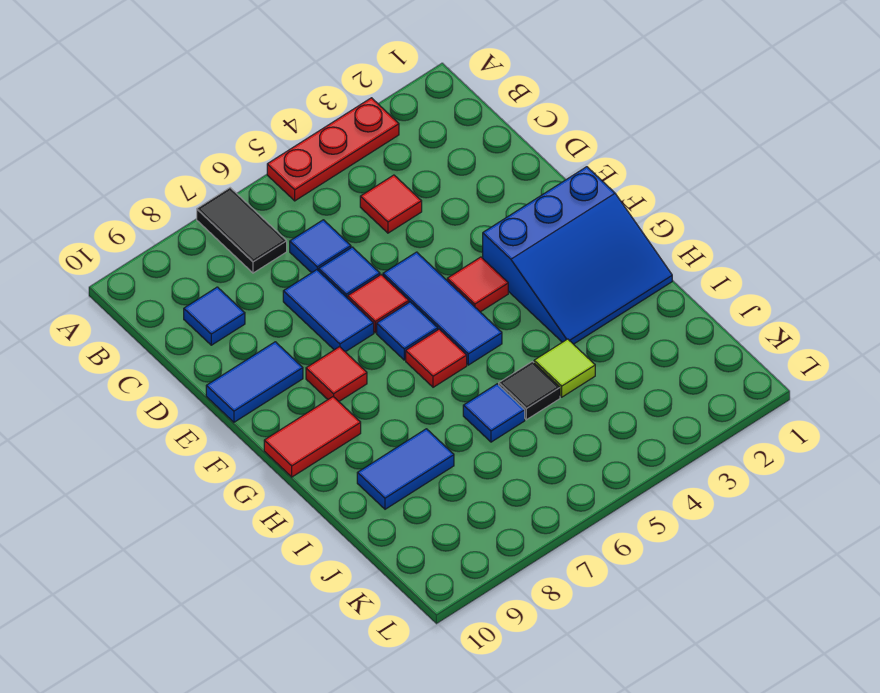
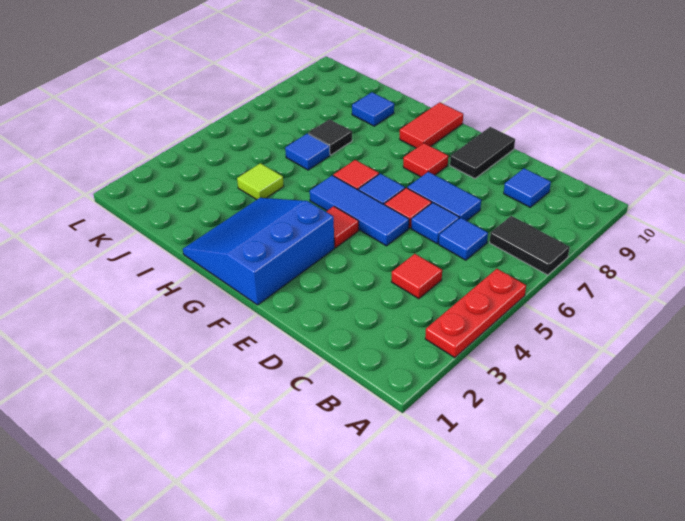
blue tile E9:E10 level 1 -> black tile E9:E10 level 1
black tile I5 level 1 -> black tile I7 level 1
blue tile I8:I9 level 1 -> blue tile I9 level 1

